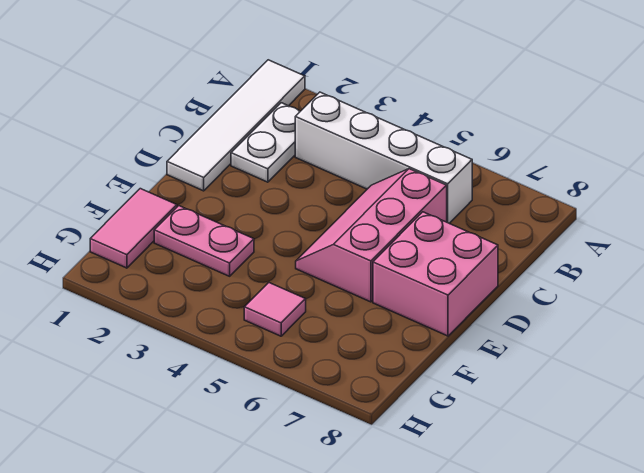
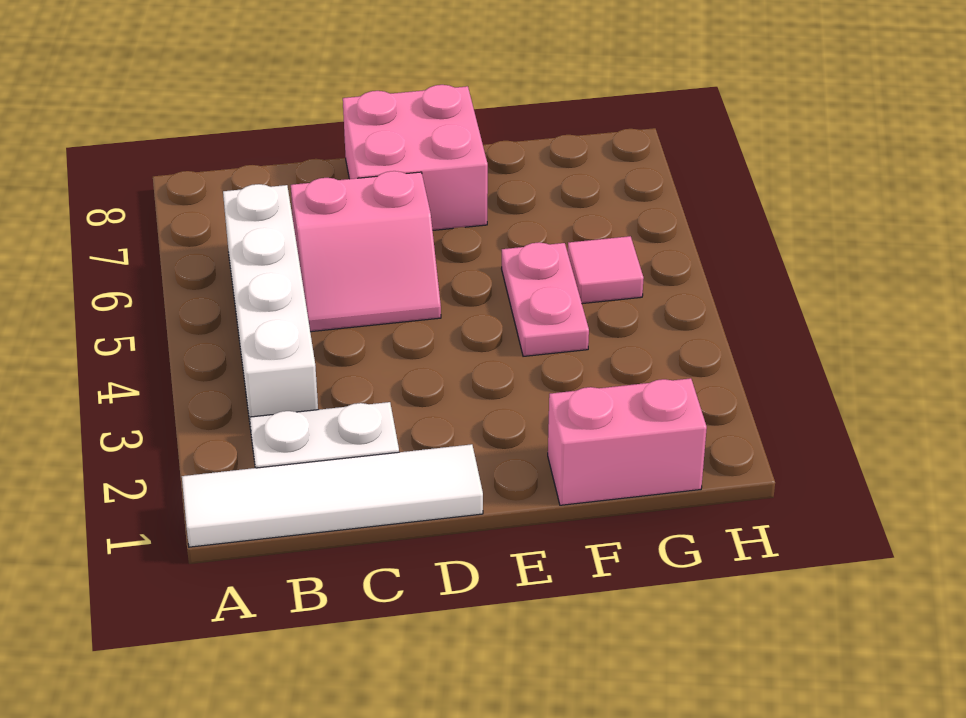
pink slope C5:E6 level 1 top 6 -> pink slope C5:D6 level 1 top 6
pink tile F1:G1 level 1 -> pink brick F1:G1 level 1
pink plate F2:F3 level 1 -> pink plate F4:F5 level 1

